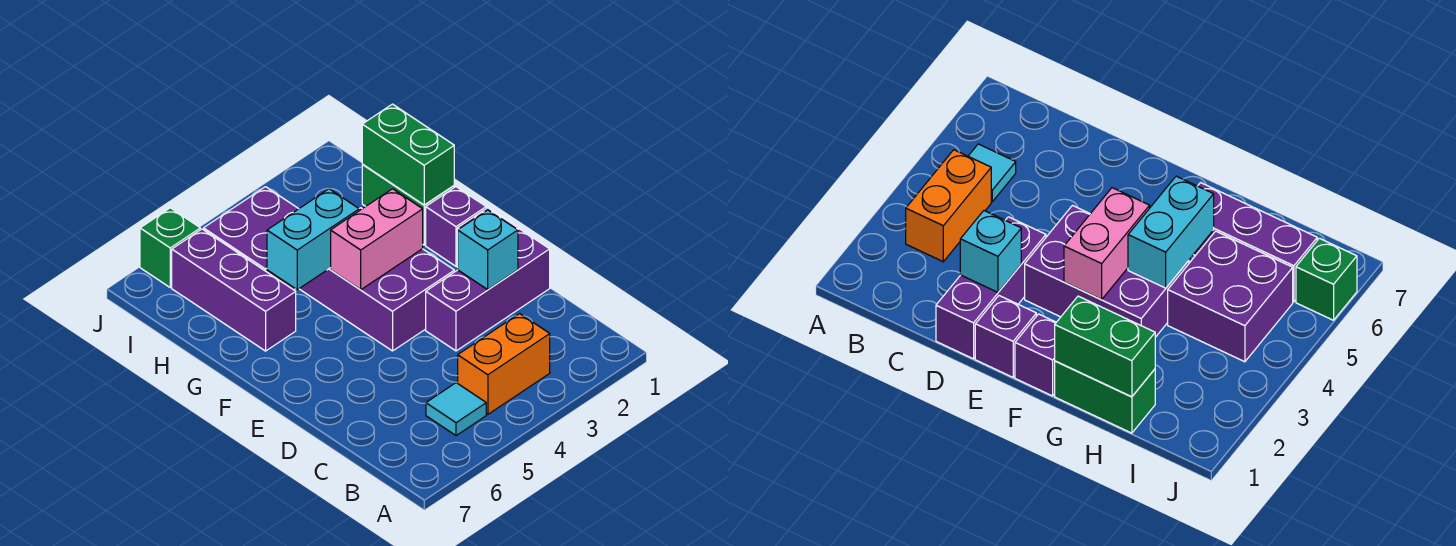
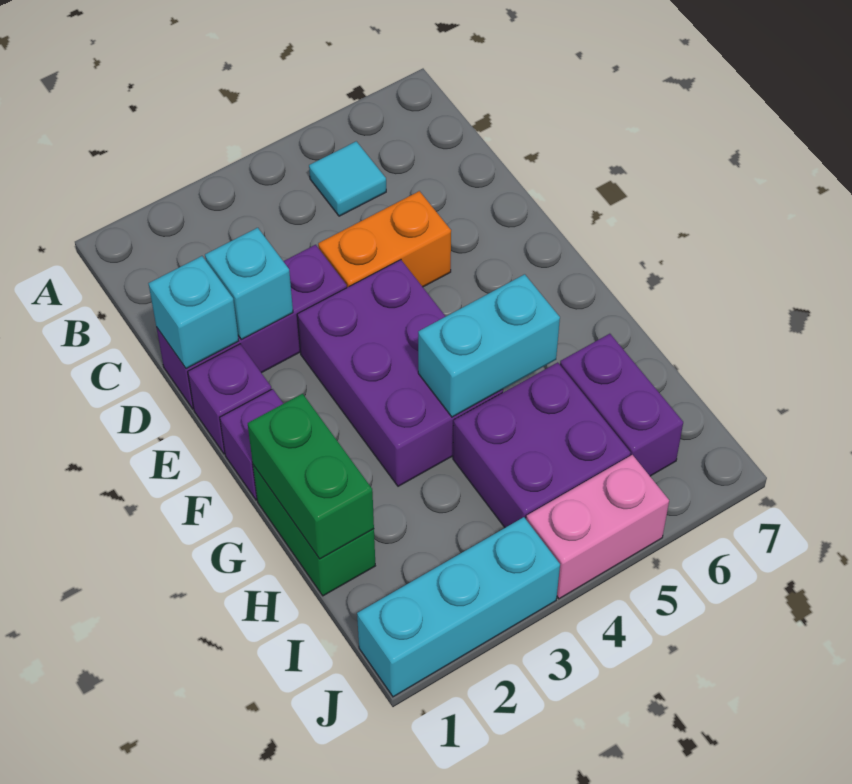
orange brick B3:B4 level 1 -> orange brick D4:D5 level 1
none -> cyan brick D1 level 2
pink brick F3:F4 level 2 -> pink brick J4:J5 level 1
purple brick G6:I6 level 1 -> purple brick H6:I6 level 1
none -> cyan brick J1:J3 level 1
green brick J6 level 1 -> none

